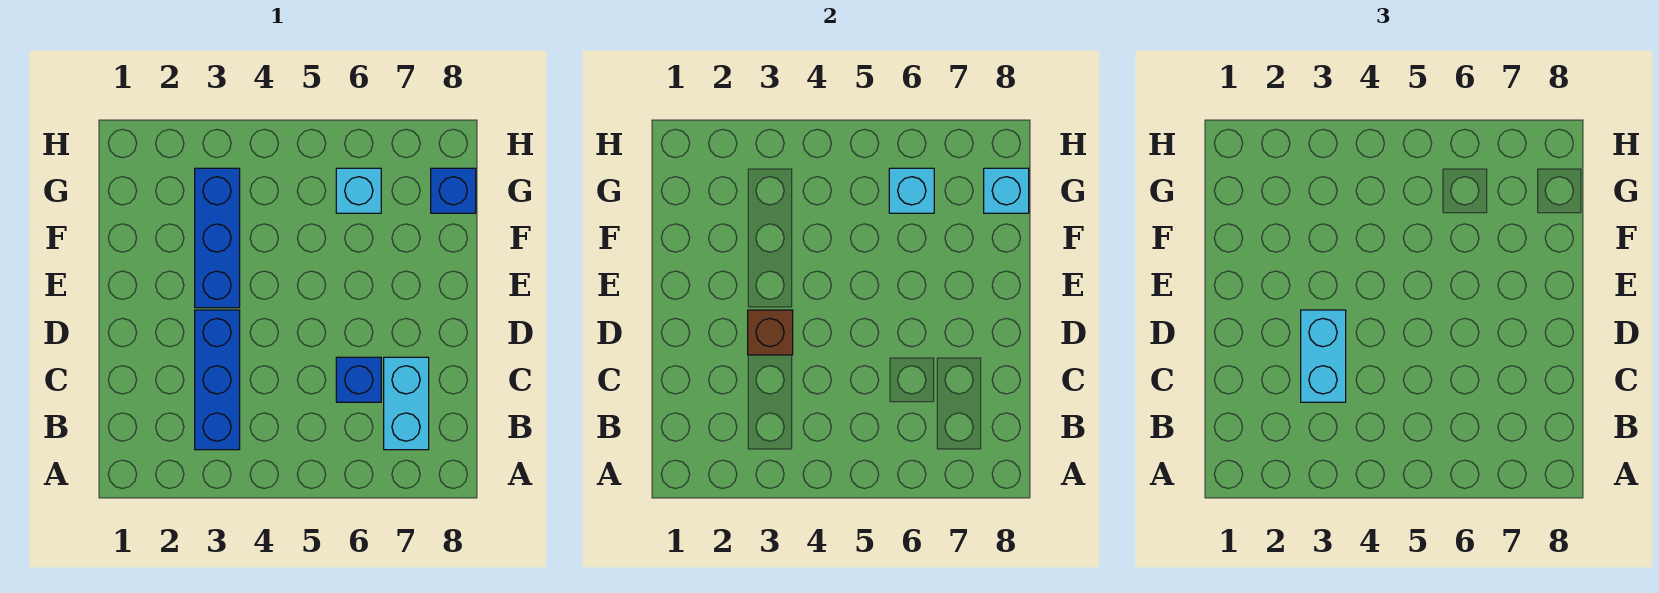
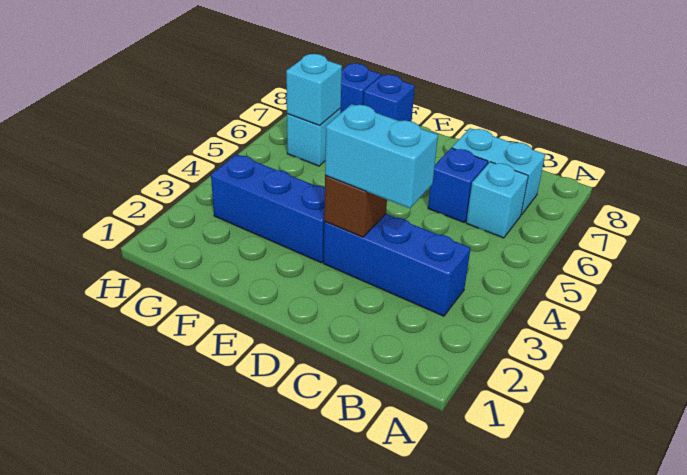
none -> blue brick F8 level 1
cyan brick G8 level 2 -> cyan brick B6 level 1

